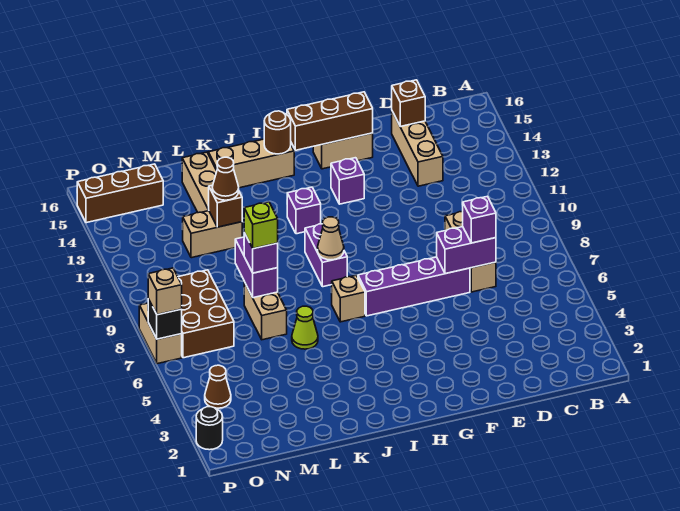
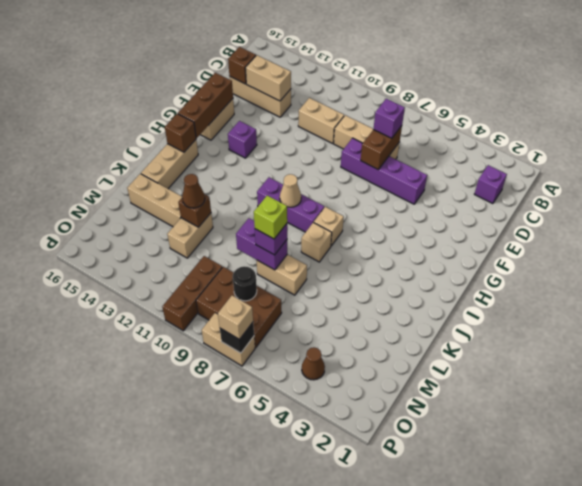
purple brick D7:E7 level 2 -> brown brick D7:E7 level 2
none -> tan brick D10:D11 level 1
none -> tan brick D13:D14 level 2
purple brick E7:H7 level 1 -> purple brick E5:E8 level 1
purple brick I9:I10 level 1 -> purple brick I8:I10 level 1
purple brick I12 level 1 -> purple brick C2 level 1
brown round brick I15 level 2 -> brown brick I15 level 2
none -> tan brick J7 level 1
lime cone K6 level 1 -> none
brown brick N15:P15 level 1 -> brown brick N10:P10 level 1
black round brick P2 level 1 -> black round brick N8 level 2

